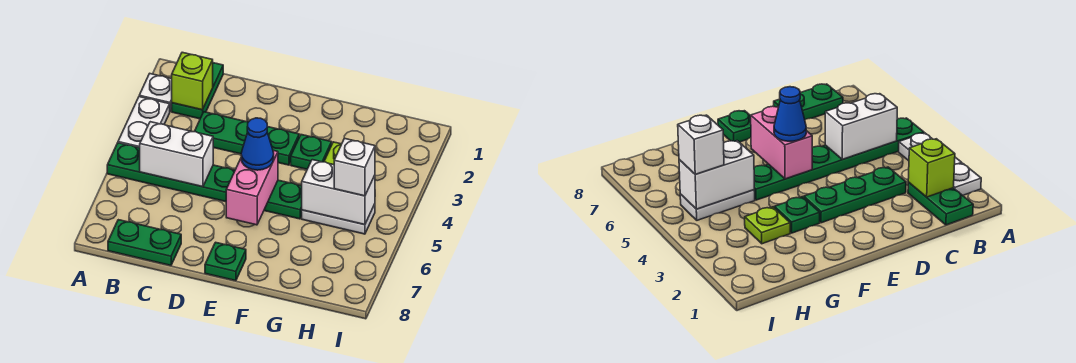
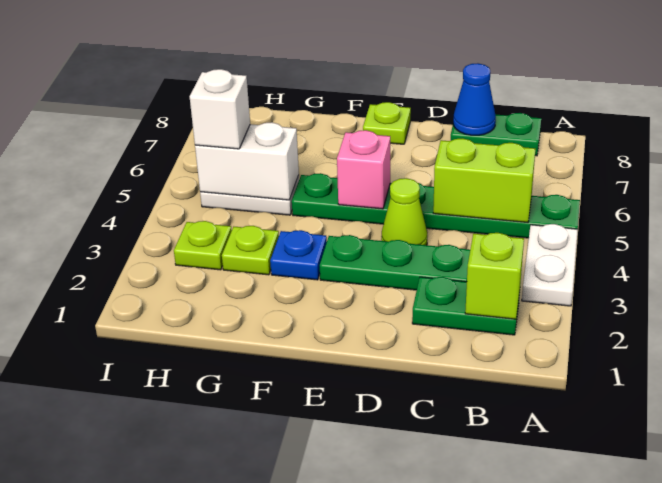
white plate A2 level 1 -> none
green plate B1:B2 level 1 -> green plate B2:C2 level 1
white brick B5:C5 level 2 -> lime brick B5:C5 level 2
none -> lime cone D4 level 1
pink brick E5:E6 level 2 -> pink brick E5 level 2
blue cone E5 level 3 -> blue cone C8 level 2
green plate E8 level 1 -> lime plate E8 level 1
green plate F3 level 1 -> blue plate F3 level 1
none -> lime plate H3 level 1

